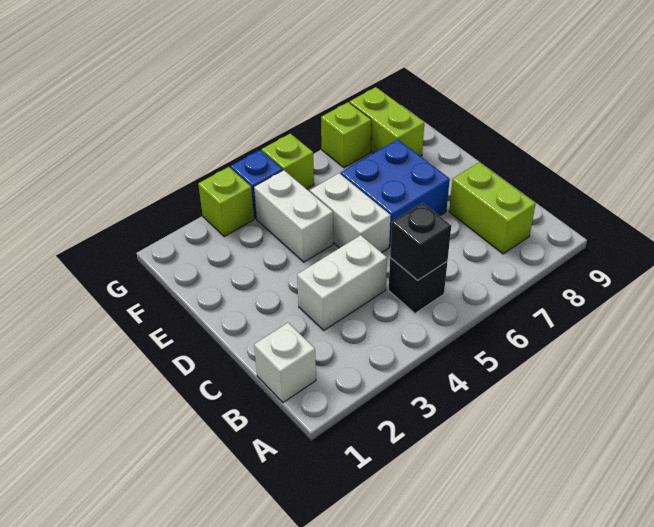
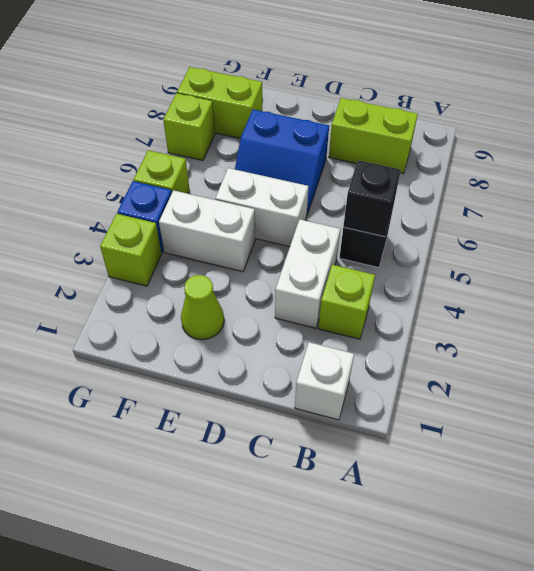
none -> lime brick B3 level 1
blue brick D6:E7 level 1 -> blue slope D6:E7 level 1 top 7
none -> lime cone E2 level 1

